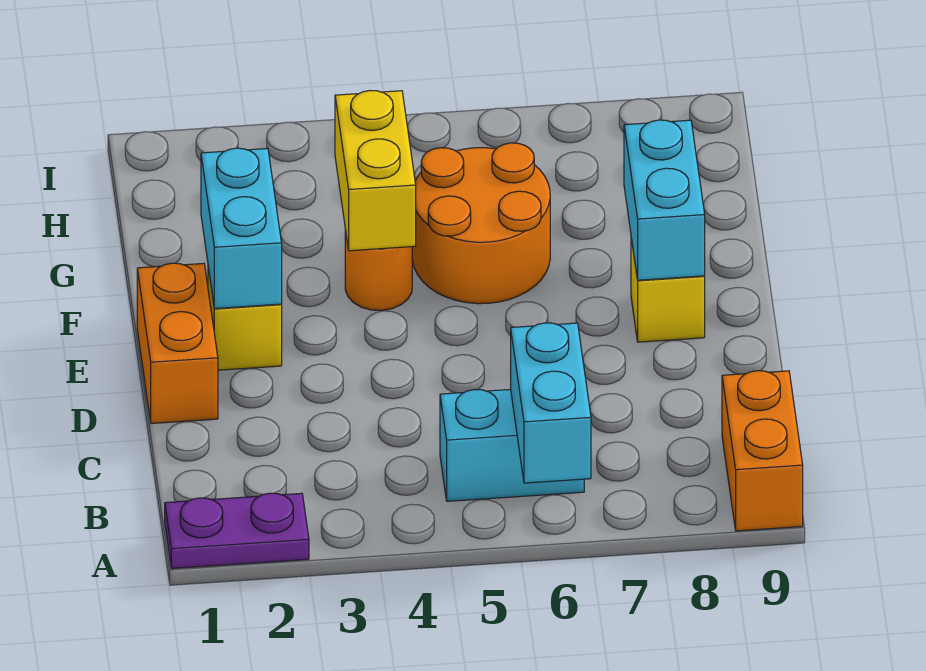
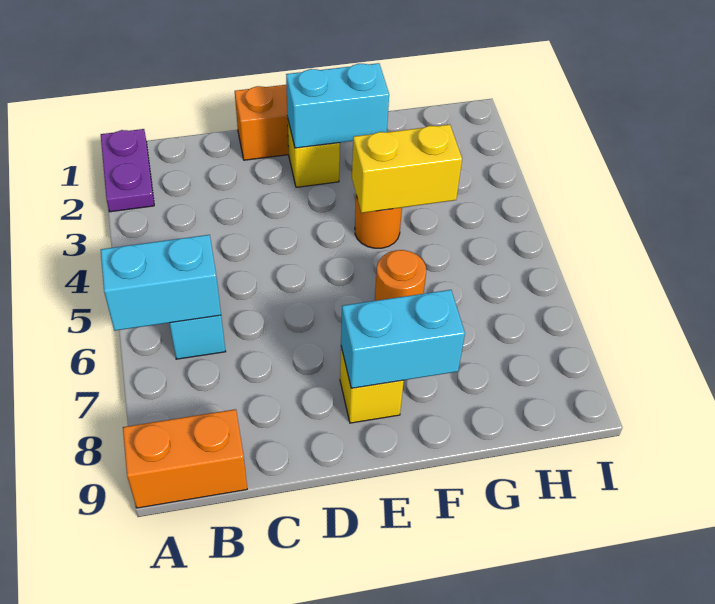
orange round brick F5:G6 level 1 -> orange round brick F6 level 1

